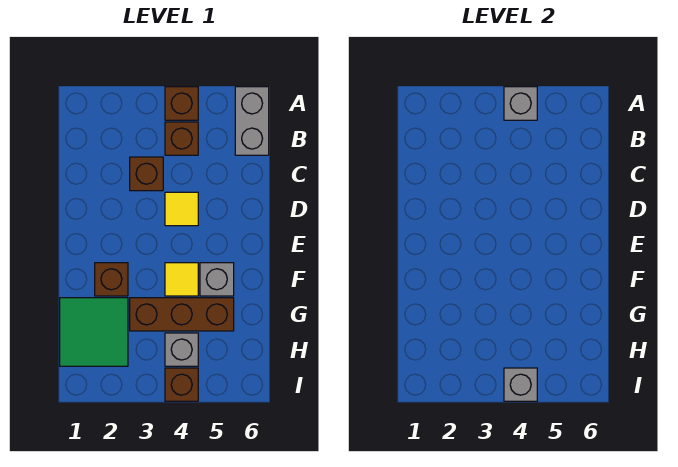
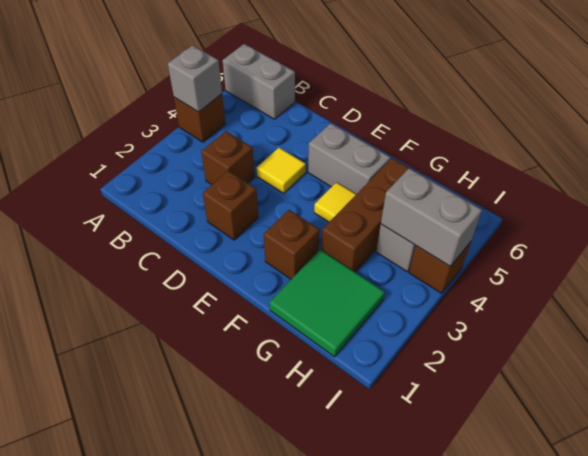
brown brick B4 level 1 -> brown brick D2 level 1
grey brick F5 level 1 -> grey brick E5:F5 level 1
grey brick I4 level 2 -> grey brick H4:I4 level 2

